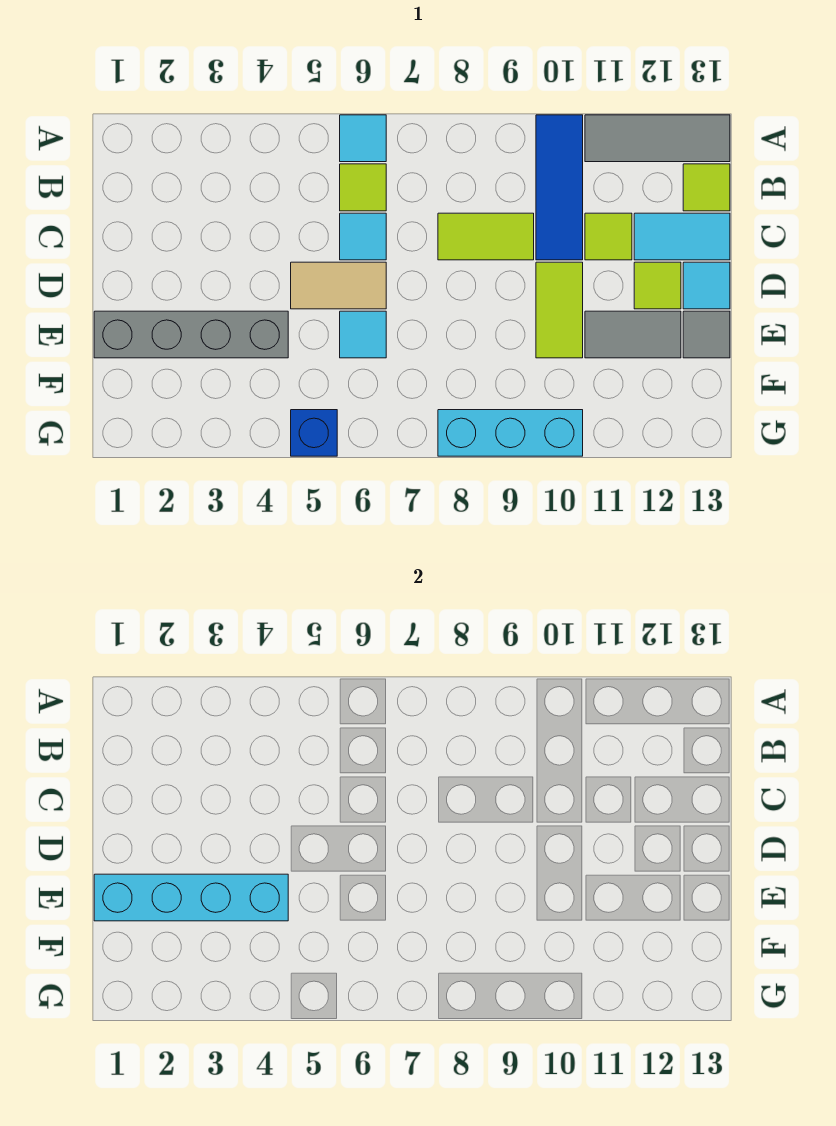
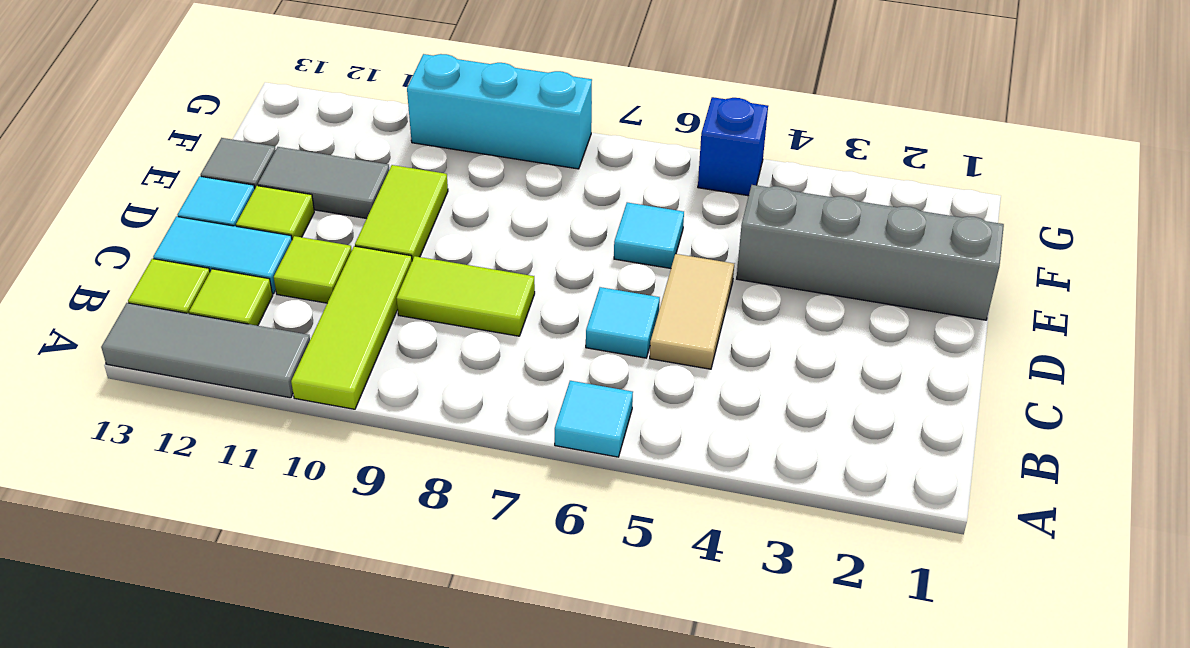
blue tile A10:C10 level 1 -> lime tile A10:C10 level 1
lime tile B6 level 1 -> lime tile B12 level 1
tan tile D5:D6 level 1 -> tan tile C5:D5 level 1
cyan brick E1:E4 level 2 -> none

